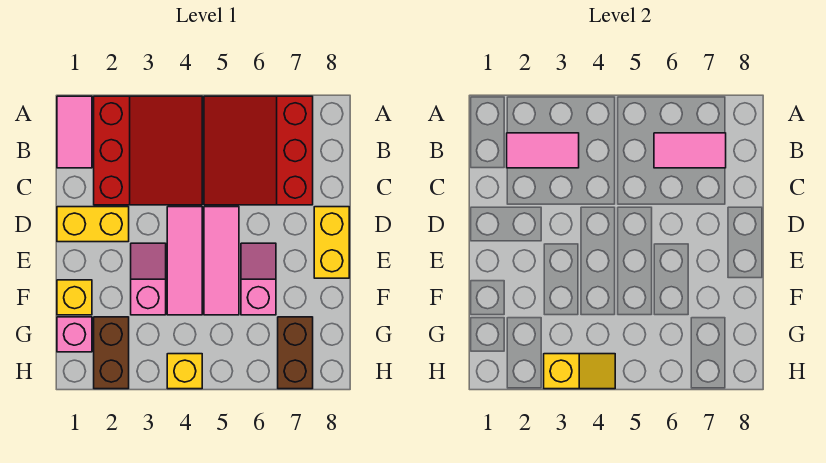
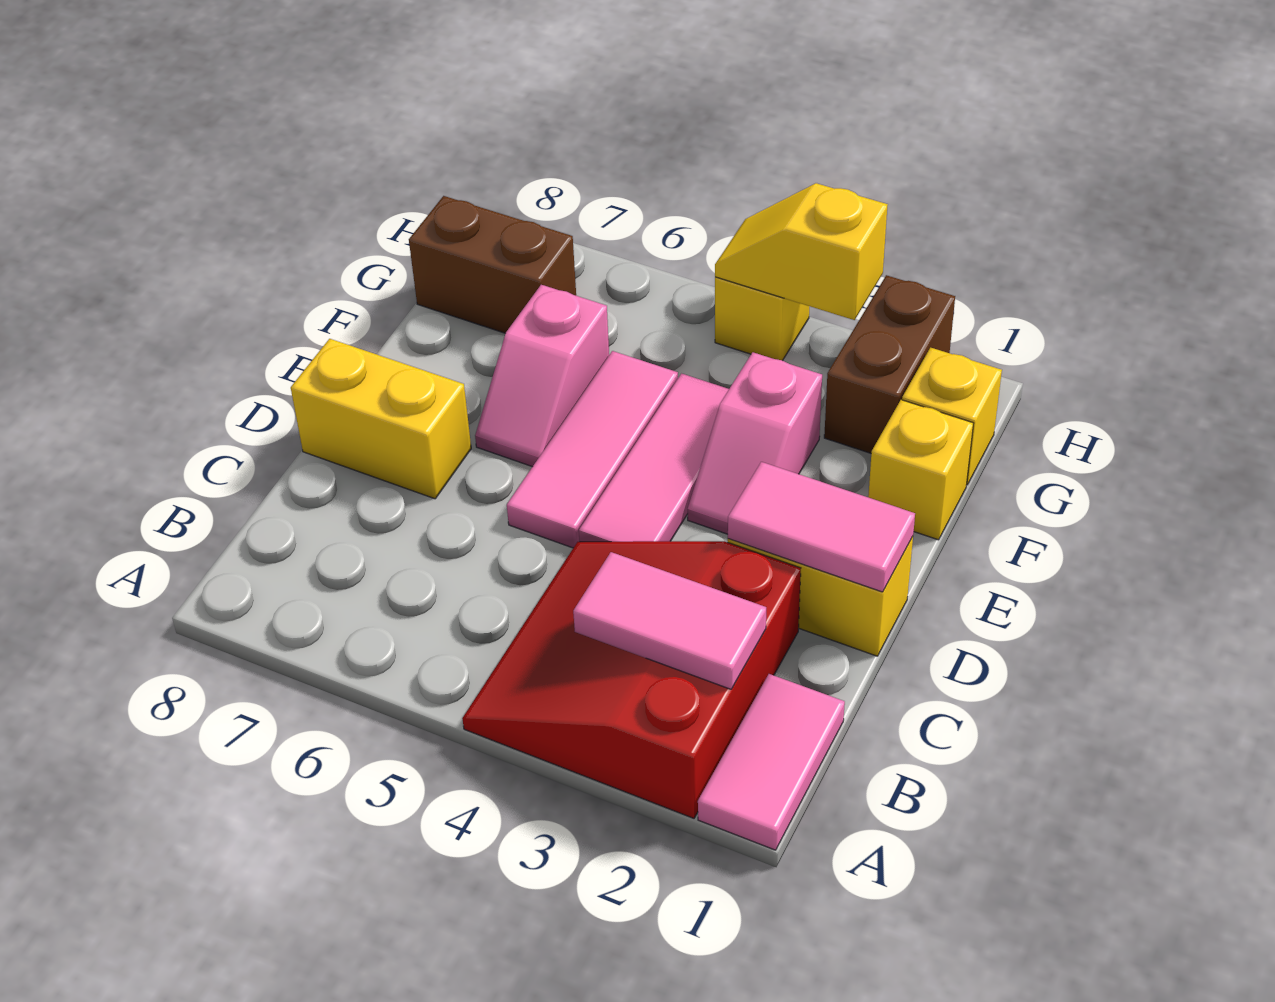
red slope A5:C7 level 1 top 7 -> none
pink tile B6:B7 level 2 -> pink tile D1:D2 level 2
yellow brick D8:E8 level 1 -> yellow brick D7:D8 level 1
pink brick G1 level 1 -> yellow brick G1 level 1
brown brick G7:H7 level 1 -> brown brick G7:G8 level 1

